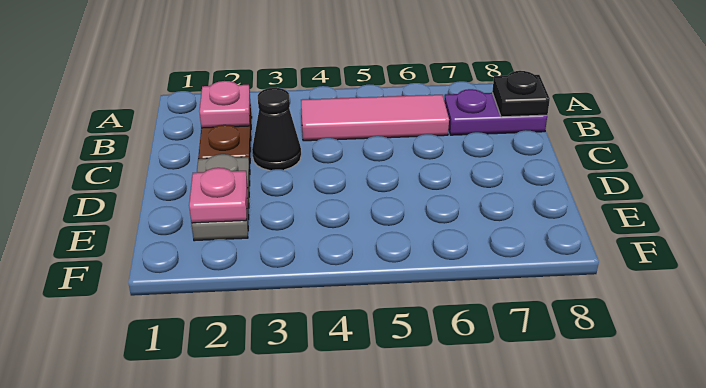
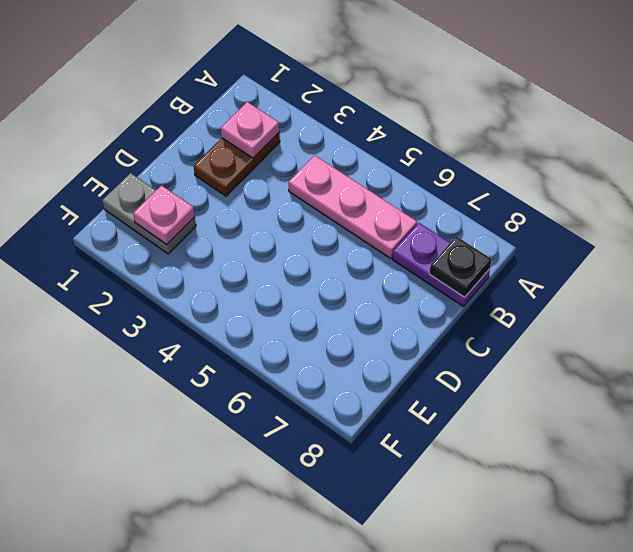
pink tile B4:B6 level 1 -> pink plate B4:B6 level 1
black cone C3 level 1 -> none
grey plate D2:E2 level 1 -> grey plate E1:E2 level 1

